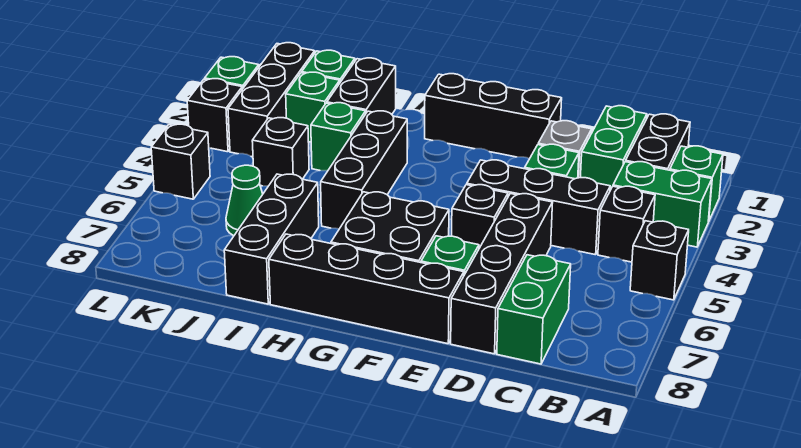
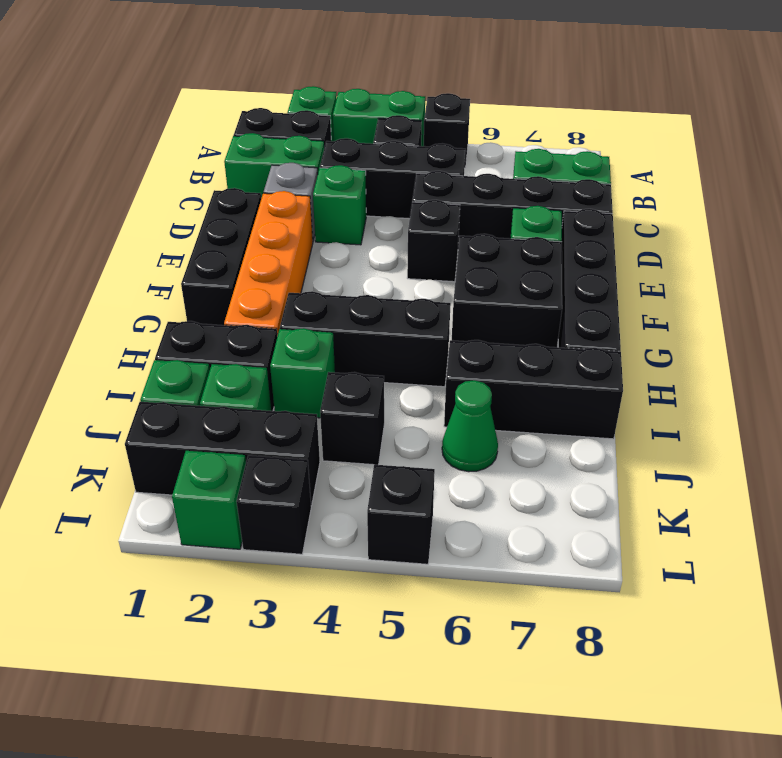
green brick A3:B3 level 1 -> green brick A3:A4 level 1
black brick C4:E4 level 1 -> black brick C3:C5 level 1
none -> orange brick E2:H2 level 1

